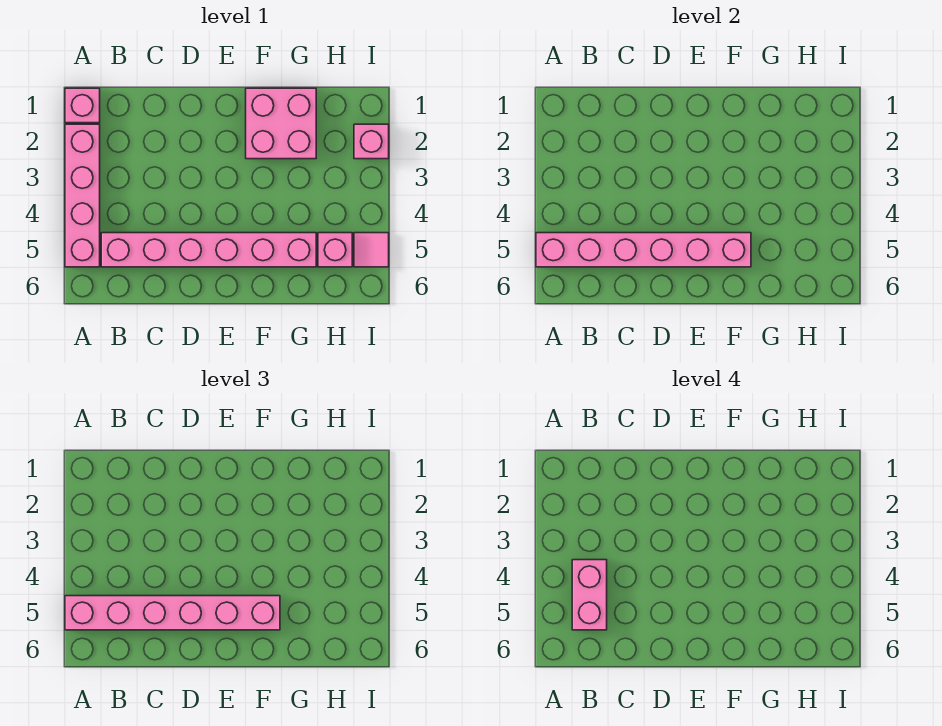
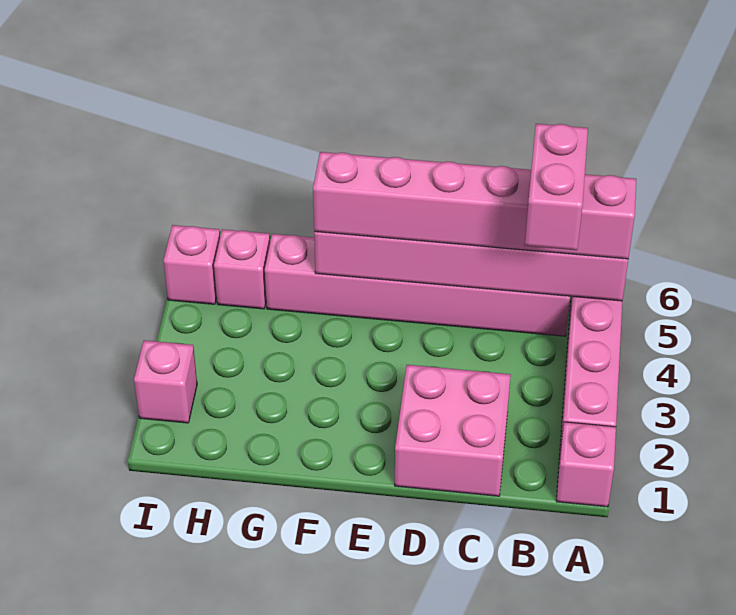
pink brick F1:G2 level 1 -> pink brick C1:D2 level 1
pink tile I5 level 1 -> pink brick I5 level 1

